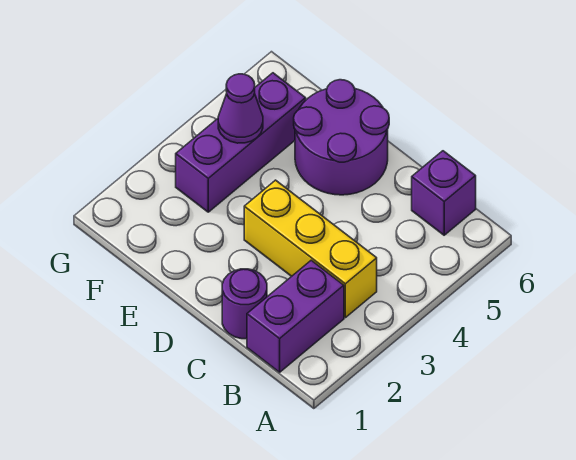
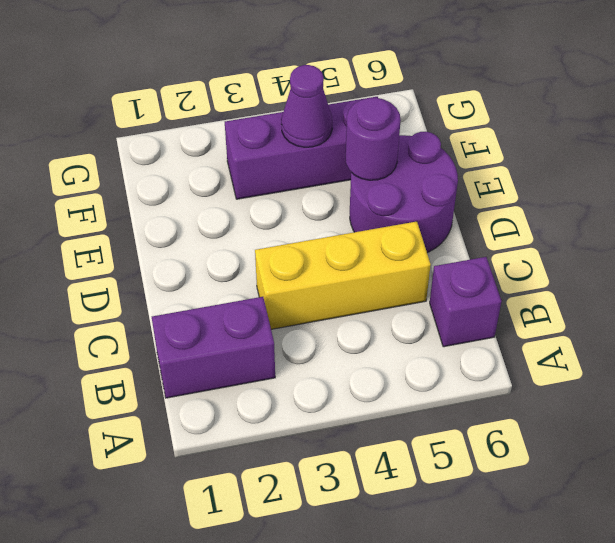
yellow brick B3:D3 level 1 -> yellow brick C3:C5 level 1
purple round brick C1 level 1 -> purple round brick E5 level 2

